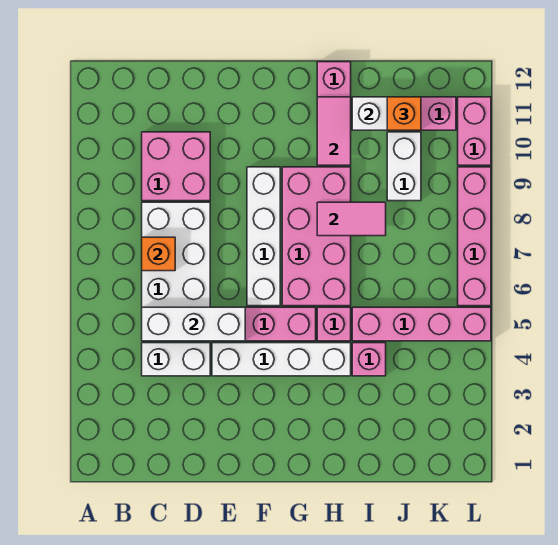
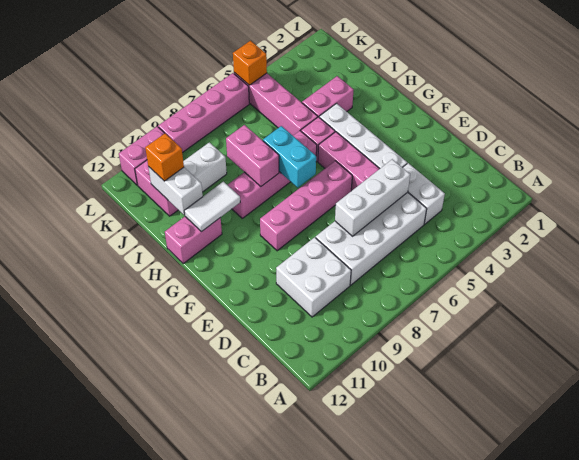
white brick C5:E5 level 2 -> white brick D5:D7 level 2
orange brick C7 level 2 -> orange brick L5 level 2
pink brick C9:D10 level 1 -> white brick C9:D10 level 1
white brick F6:F9 level 1 -> pink brick F6:F9 level 1
pink brick G6:H9 level 1 -> pink brick H6:H9 level 1
none -> cyan brick G7:H7 level 2
pink tile H8:I8 level 2 -> pink brick H8:I8 level 2
pink tile H10:H11 level 2 -> white tile H10:H11 level 2
pink brick I4 level 1 -> pink brick I3:I4 level 1

